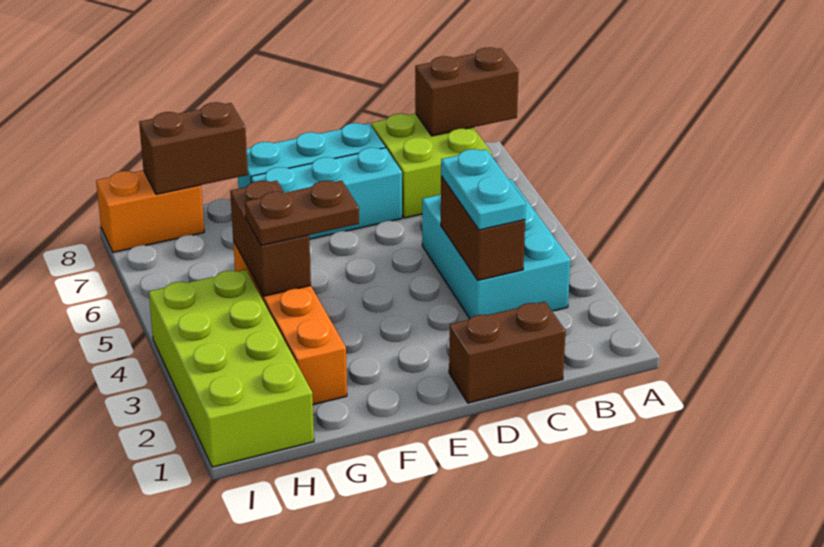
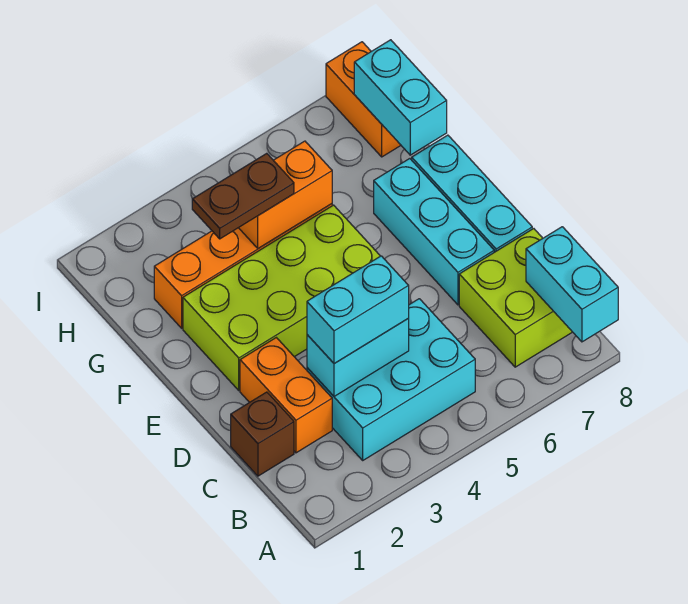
brown brick A8:B8 level 2 -> cyan brick A8:B8 level 2
brown brick C1:D1 level 1 -> brown brick C1 level 1
none -> orange brick C2:D2 level 1
brown brick C3:C4 level 2 -> cyan brick C3:C4 level 2
cyan plate C3:C4 level 3 -> cyan brick C3:C4 level 3
brown plate F4:G4 level 3 -> brown plate G3:G4 level 3
brown brick G4:G5 level 2 -> orange brick G4:G5 level 2
brown brick G8:H8 level 2 -> cyan brick G8:H8 level 2
lime brick H1:I4 level 1 -> lime brick E2:F5 level 1

